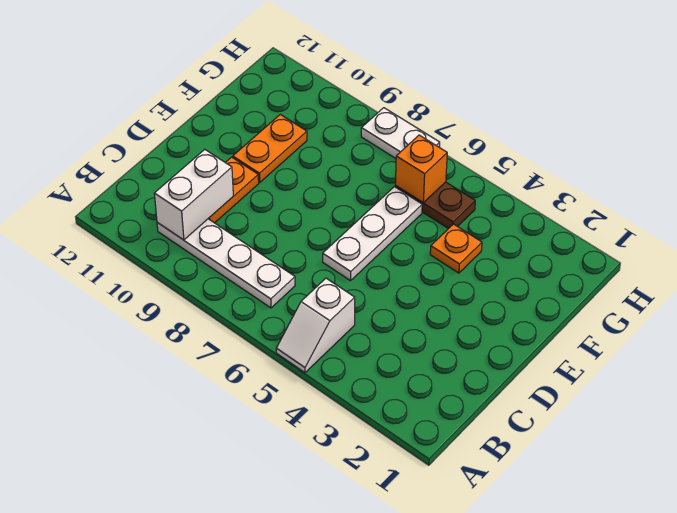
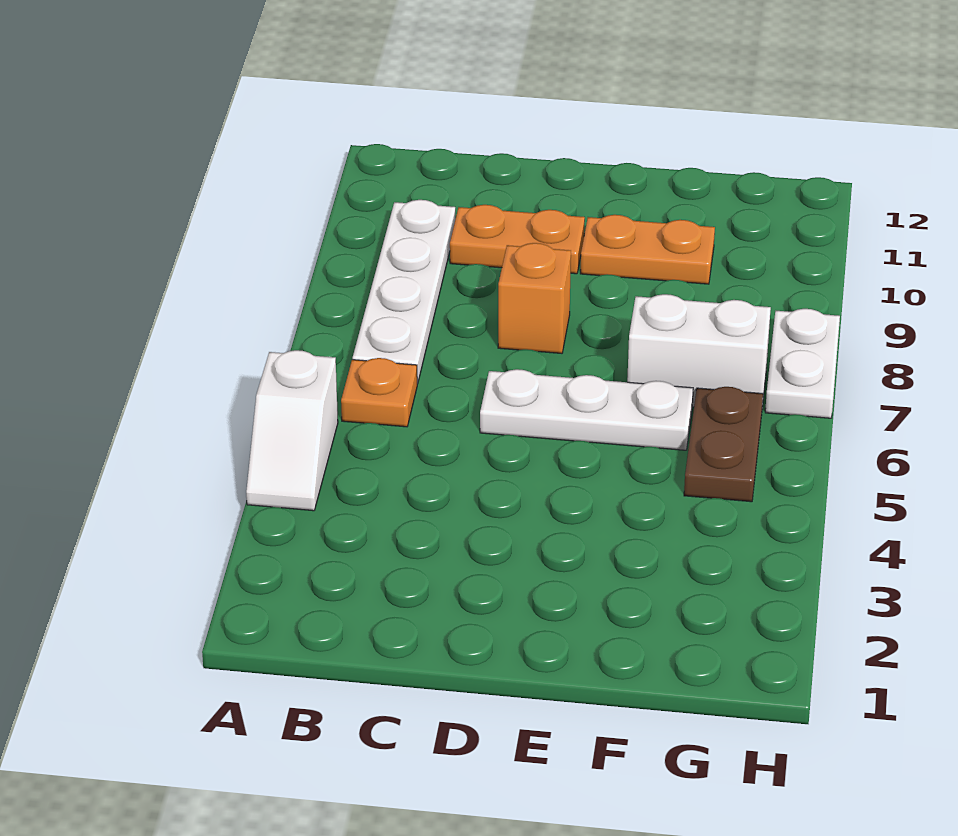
white slope A5:B5 level 1 top B -> white slope A4:A5 level 1 top 5
white brick B10:C10 level 2 -> white brick F7:G7 level 1
orange plate F4 level 1 -> orange plate B6 level 1
orange brick G6 level 2 -> orange brick D8 level 1

